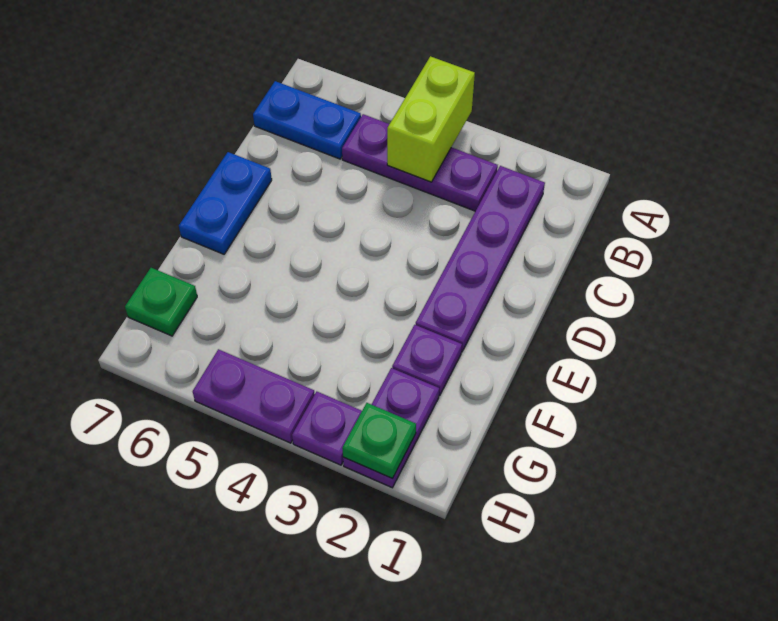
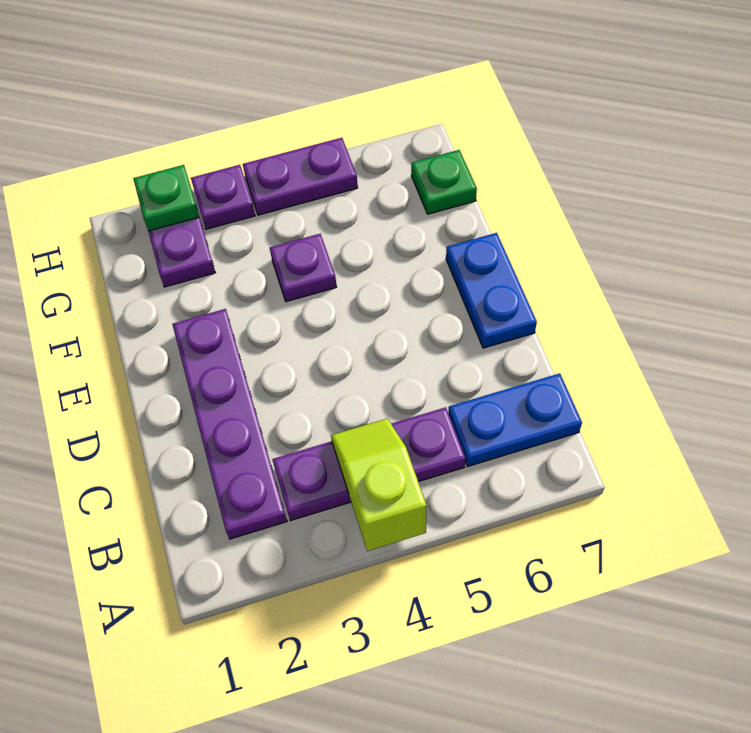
lime brick A4:B4 level 2 -> lime slope A4:B4 level 2 top A
purple plate F2 level 1 -> purple plate F4 level 1

